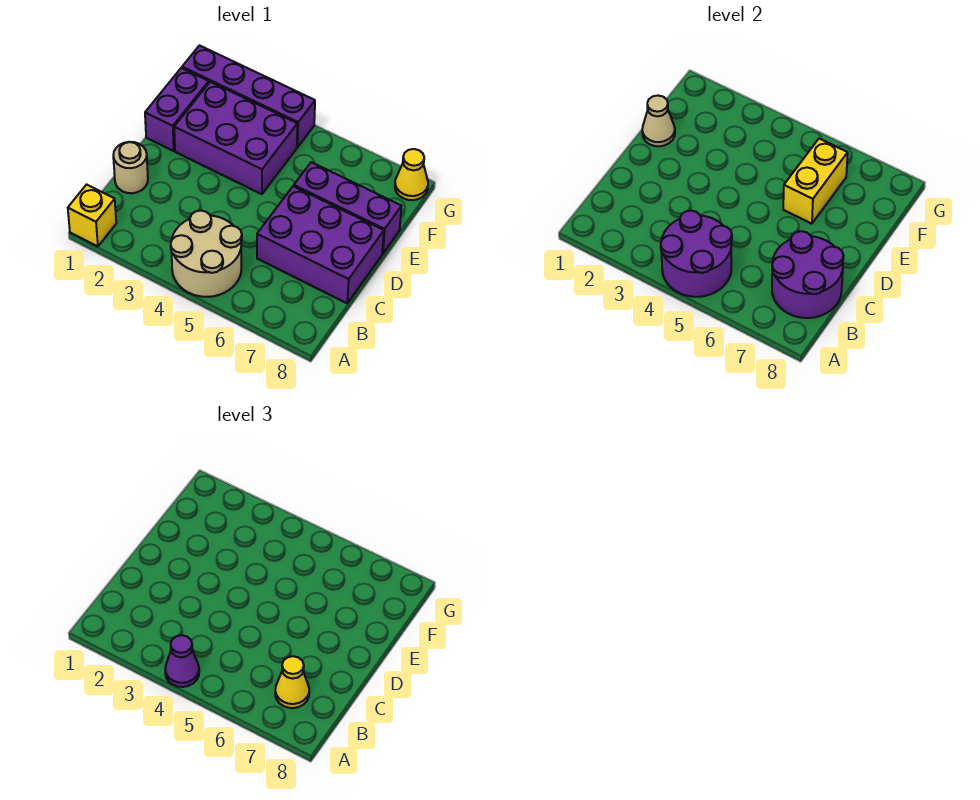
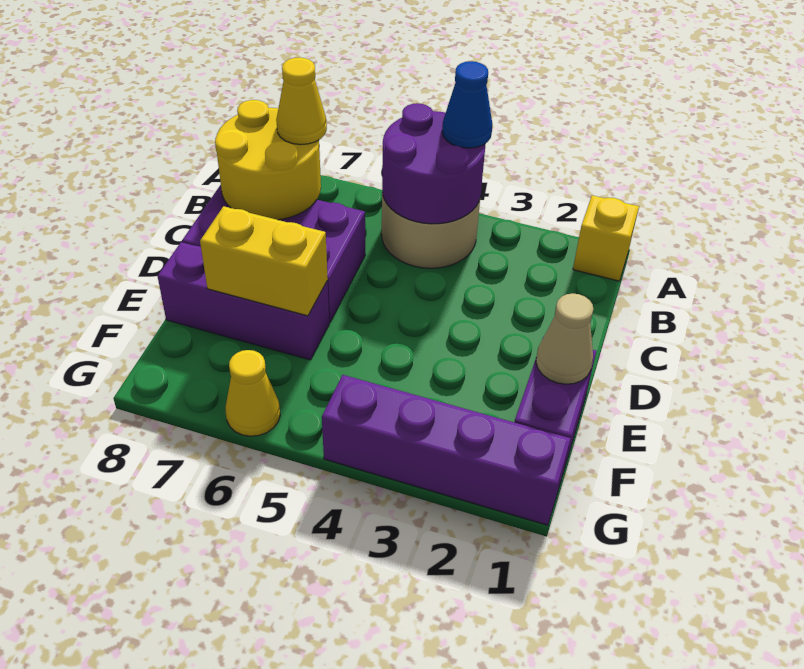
purple cone A4 level 3 -> blue cone A4 level 3
purple round brick B7:C8 level 2 -> yellow round brick B7:C8 level 2
tan round brick C1 level 1 -> none
purple brick E2:F4 level 1 -> none
yellow brick E6:F6 level 2 -> yellow brick E6:E7 level 2
yellow cone G8 level 1 -> yellow cone G6 level 1

